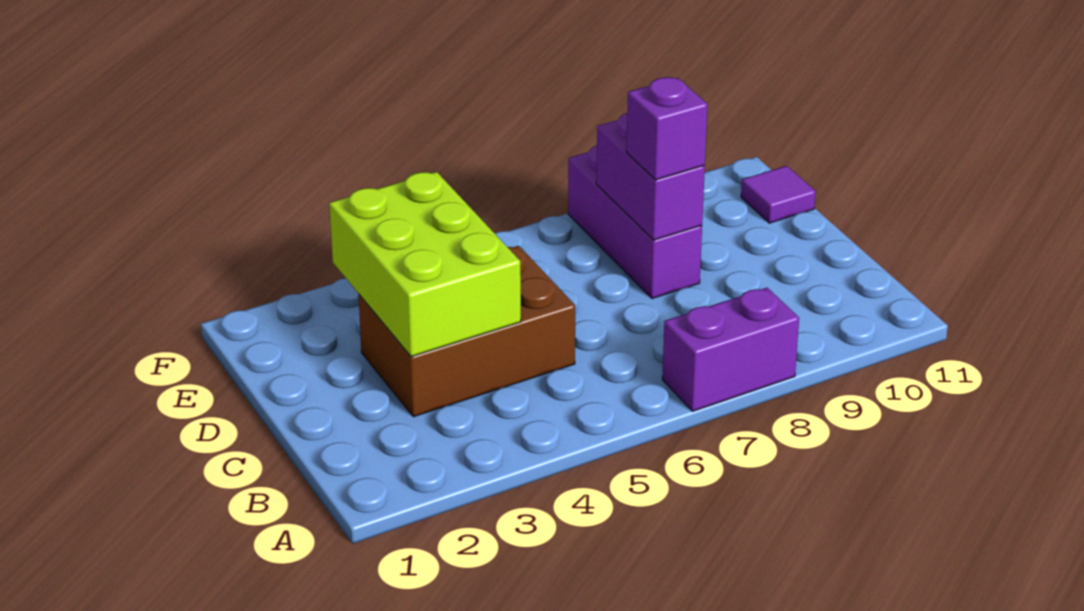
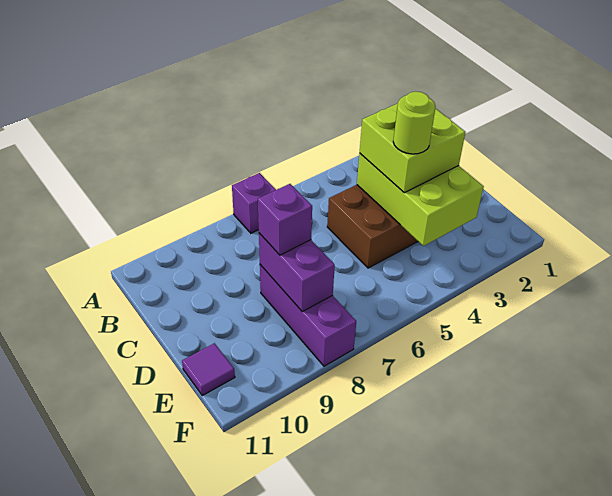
purple brick A7:A8 level 1 -> purple brick A7 level 1
none -> lime brick C3:D4 level 3
none -> lime round brick D4 level 4

